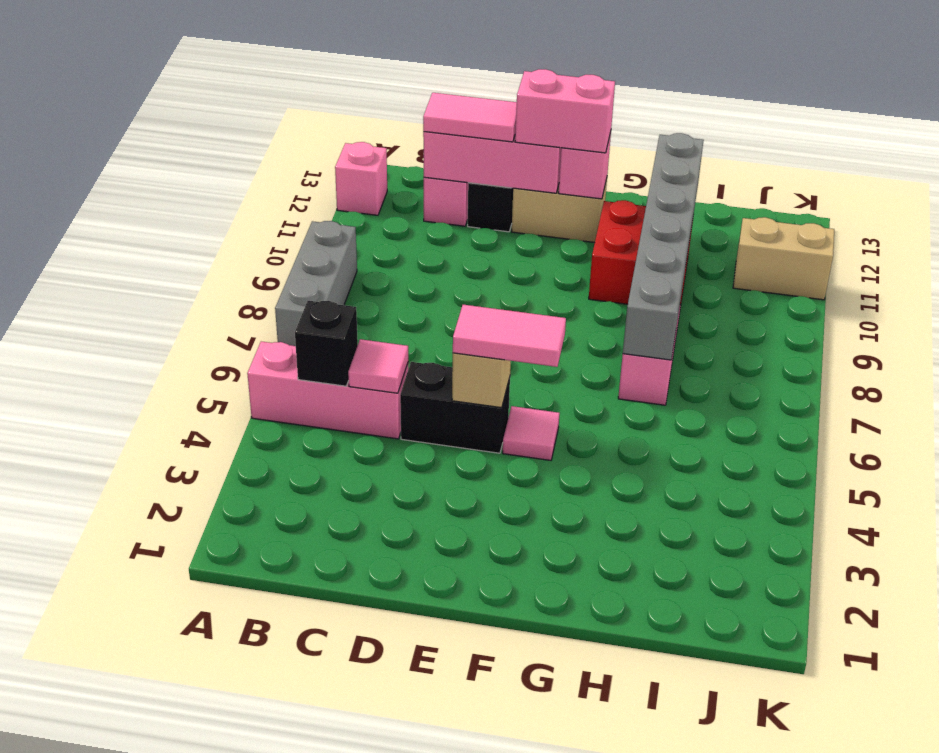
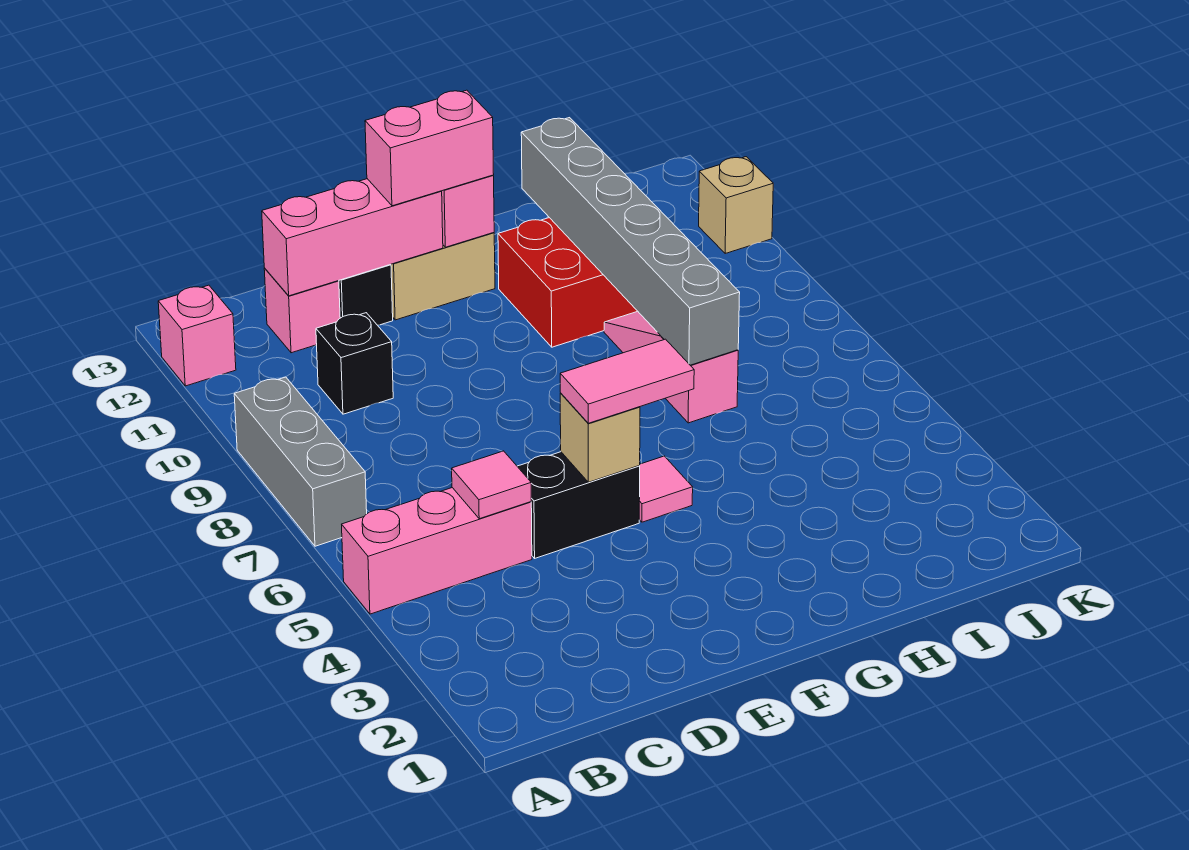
black brick B5 level 2 -> black brick C10 level 1
pink tile C12:D12 level 3 -> none
tan brick J11:K11 level 1 -> tan brick K11 level 1

